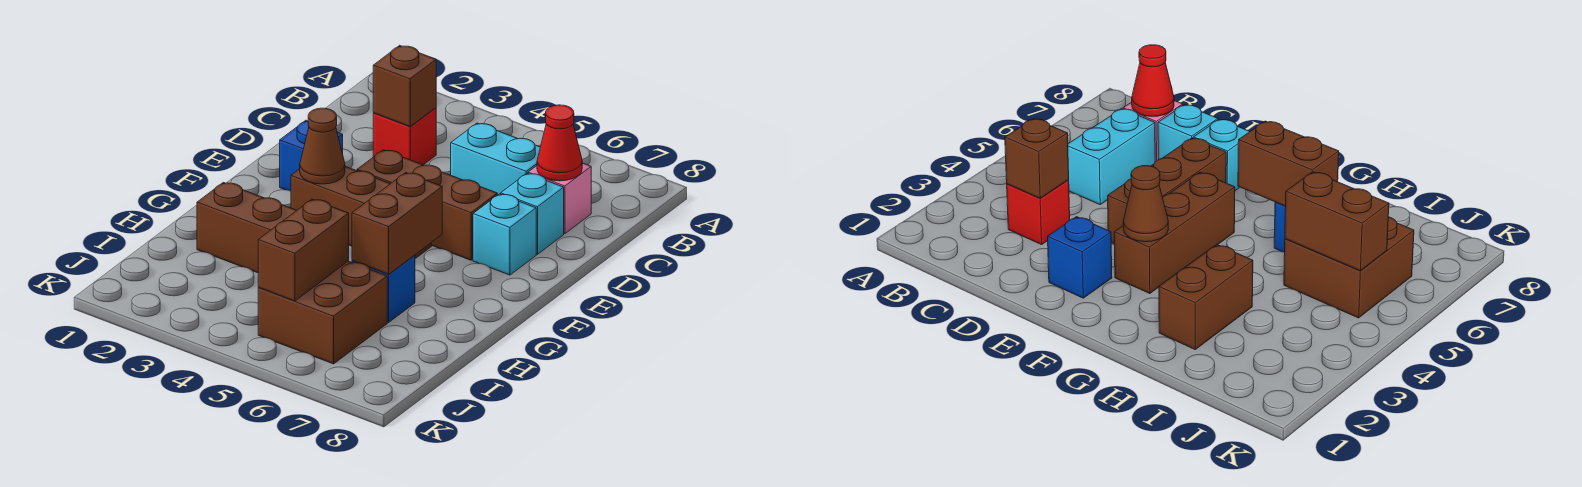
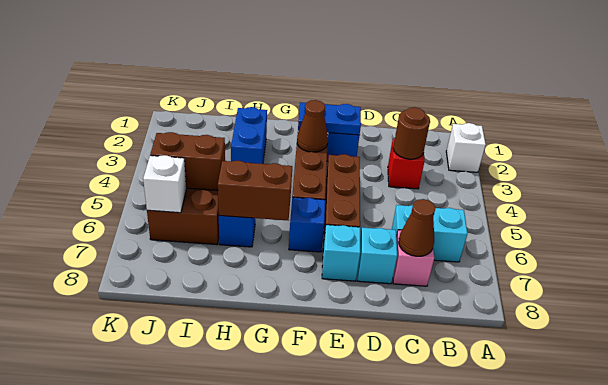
none -> white brick A2 level 1
brown brick C3 level 2 -> brown round brick C3 level 2
cyan brick C5:C6 level 1 -> cyan brick B6:C6 level 1
red cone C7 level 2 -> brown cone C7 level 2
none -> blue plate E2:F2 level 2
none -> blue brick F6 level 1
brown brick H2:H3 level 1 -> blue brick H2:H3 level 1
none -> white brick J6 level 2

